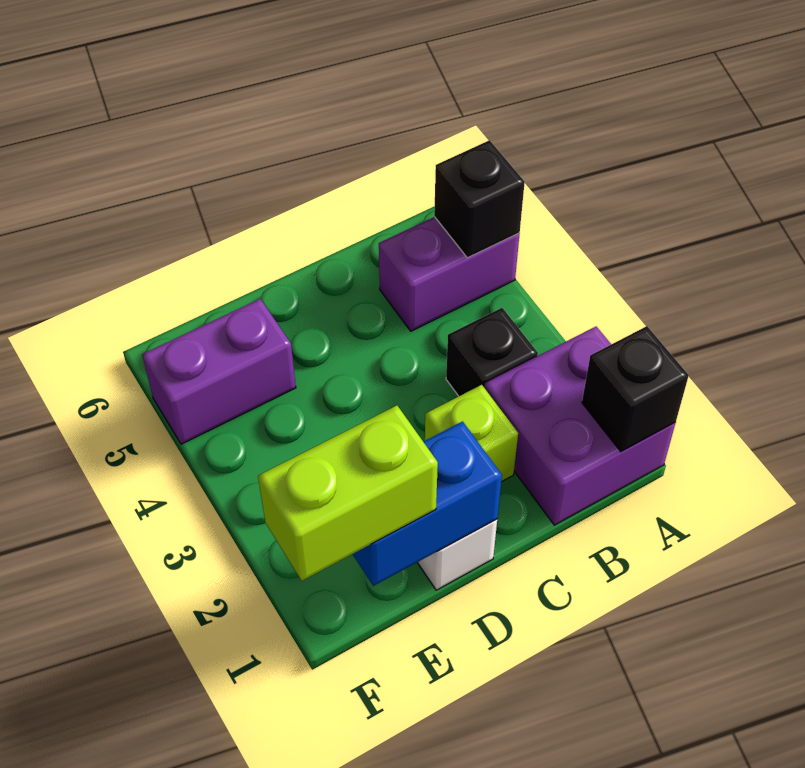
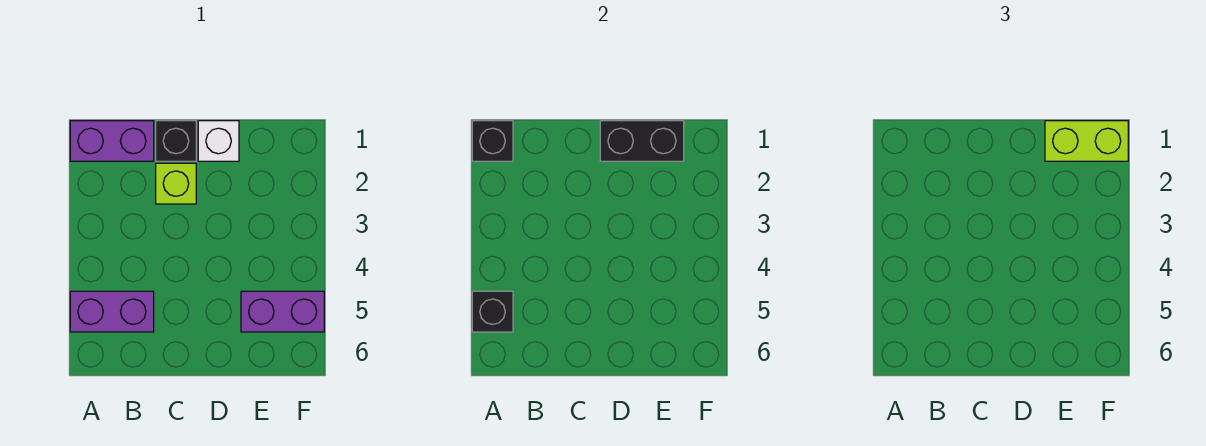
purple brick A1:B2 level 1 -> purple brick A1:B1 level 1
black brick B3 level 1 -> black brick C1 level 1
blue brick D1:E1 level 2 -> black brick D1:E1 level 2

